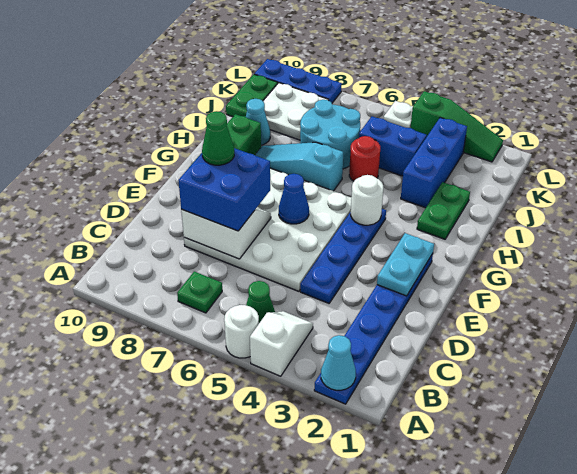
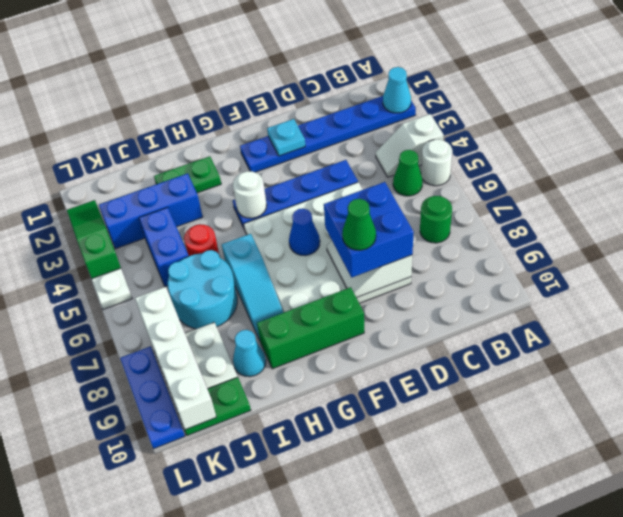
green plate B7 level 1 -> green round brick B7 level 1
cyan plate E2:F2 level 2 -> cyan plate E2 level 2
none -> white brick K7:K10 level 2

